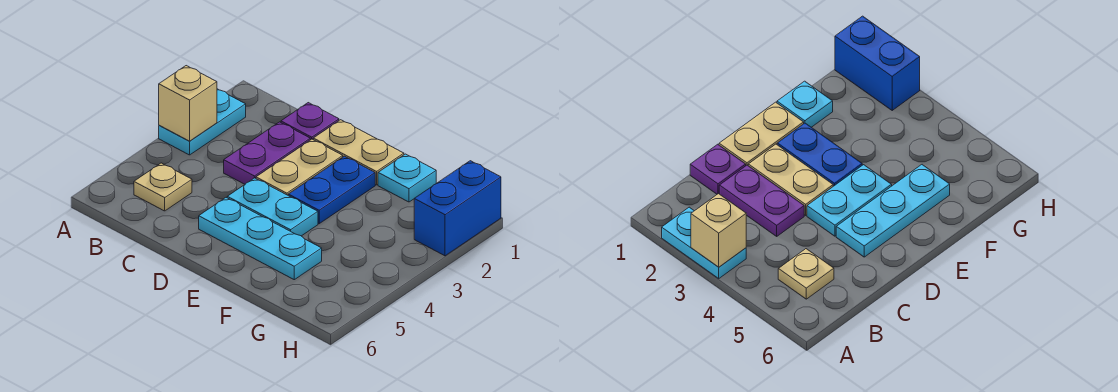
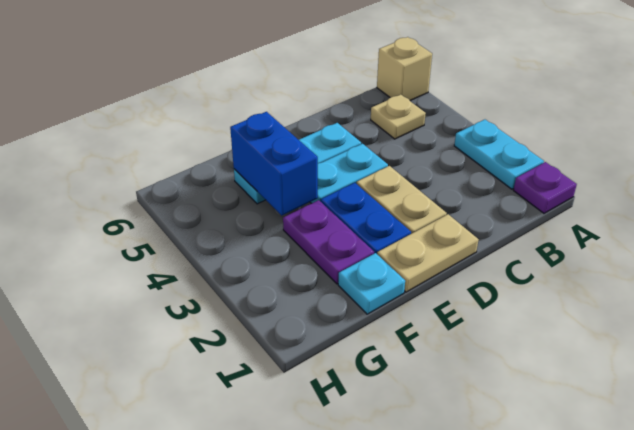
tan brick A3 level 2 -> tan brick A6 level 1
purple plate C1 level 1 -> purple plate A1 level 1
purple plate C2:C3 level 1 -> purple plate F2:F3 level 1
blue brick H1:H2 level 1 -> blue brick F4:F5 level 2

